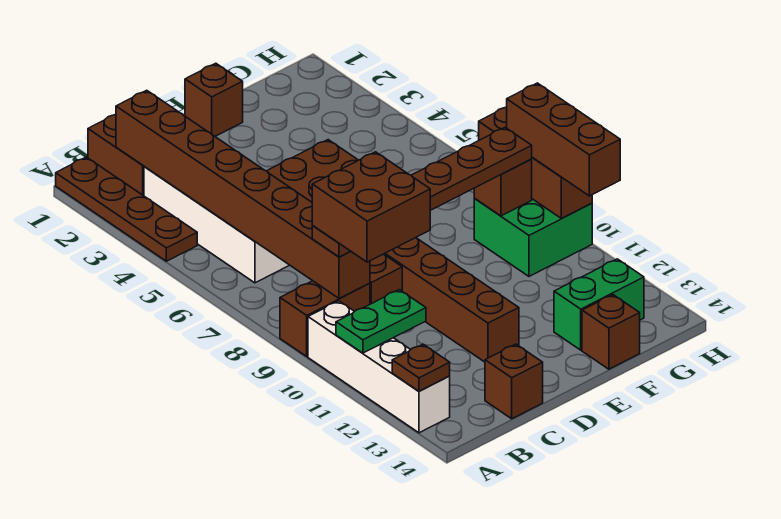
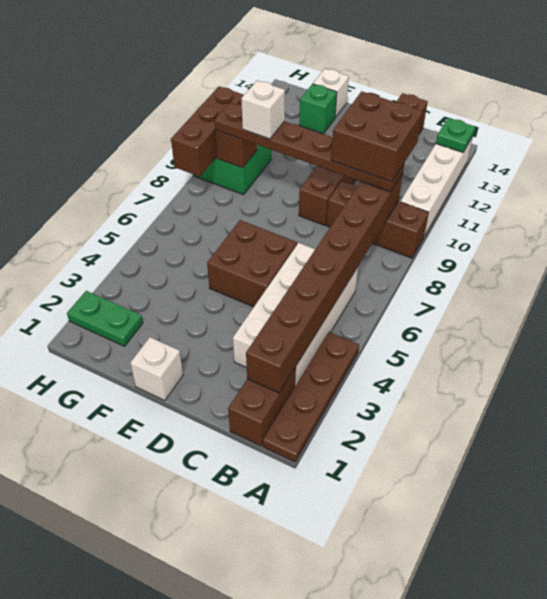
green plate A11:B11 level 2 -> green plate G2:H2 level 1
brown plate A13 level 2 -> green plate A13 level 2
brown brick E1 level 1 -> white brick E1 level 1
none -> white brick F9 level 4
green brick F13:G13 level 1 -> green brick F13 level 1
brown brick F14 level 1 -> white brick F14 level 1
brown brick H9:H11 level 3 -> none

